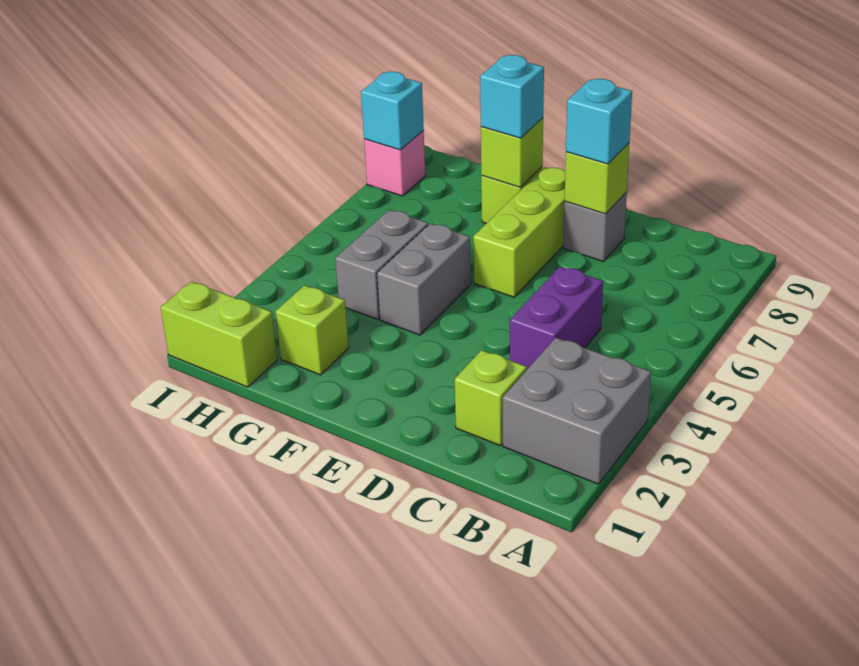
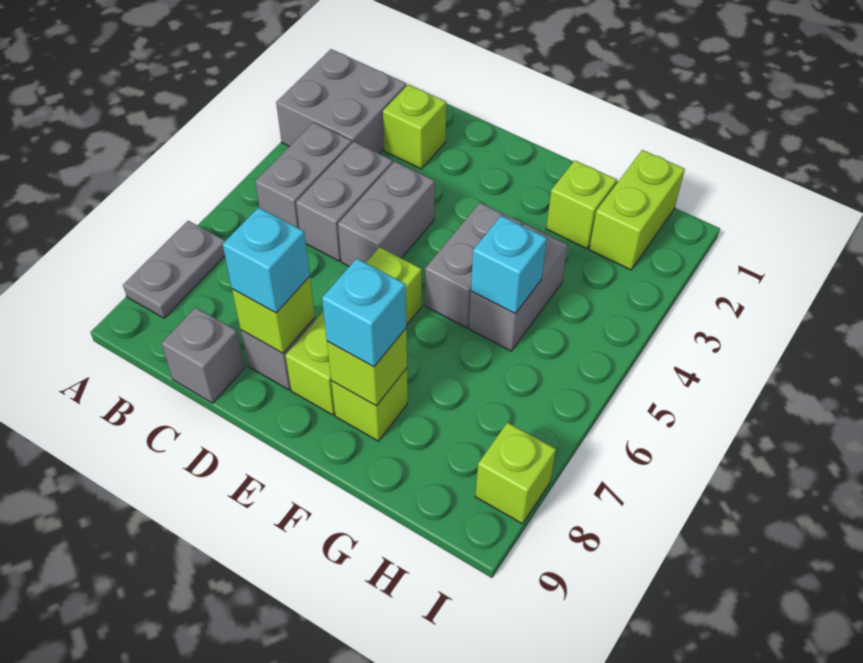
none -> grey plate A7:A8 level 1
none -> grey brick B4:B5 level 1
purple brick C4:C5 level 1 -> grey brick C4:C5 level 1
none -> grey brick C9 level 1
none -> grey brick D4:D5 level 1
lime brick H1:I1 level 1 -> lime brick H1:H2 level 1
pink brick I8 level 1 -> lime brick I8 level 1
cyan brick I8 level 2 -> cyan brick G5 level 2

